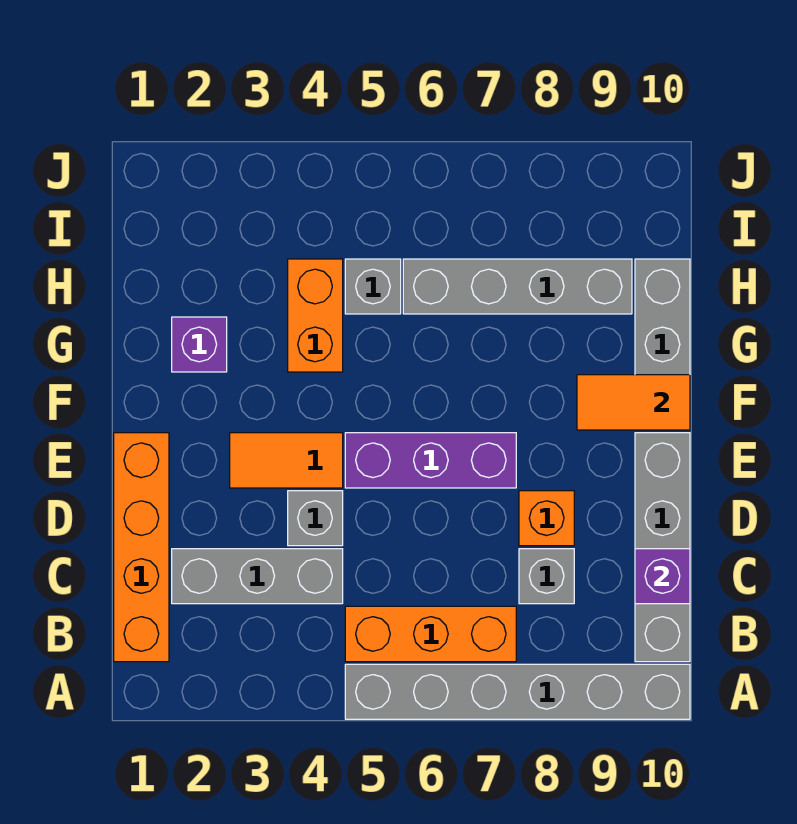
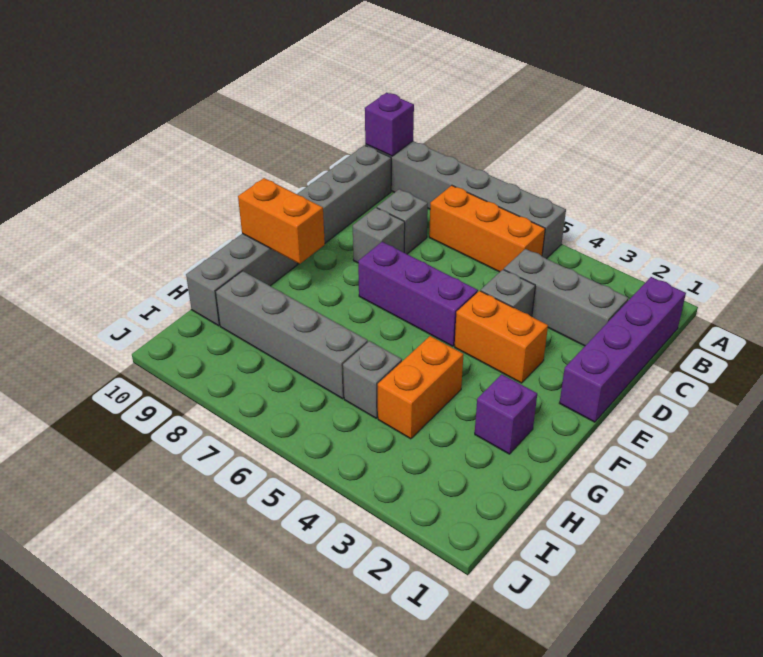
orange brick B1:E1 level 1 -> purple brick B1:E1 level 1
purple brick C10 level 2 -> purple brick A10 level 2
orange brick D8 level 1 -> grey brick D8 level 1
orange tile E3:E4 level 1 -> orange brick E3:E4 level 1
orange tile F9:F10 level 2 -> orange brick F9:F10 level 2

